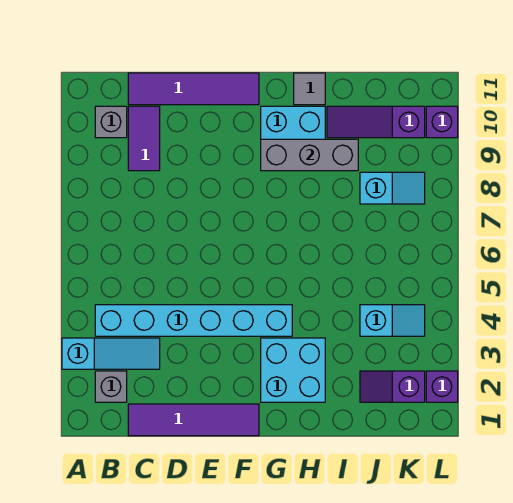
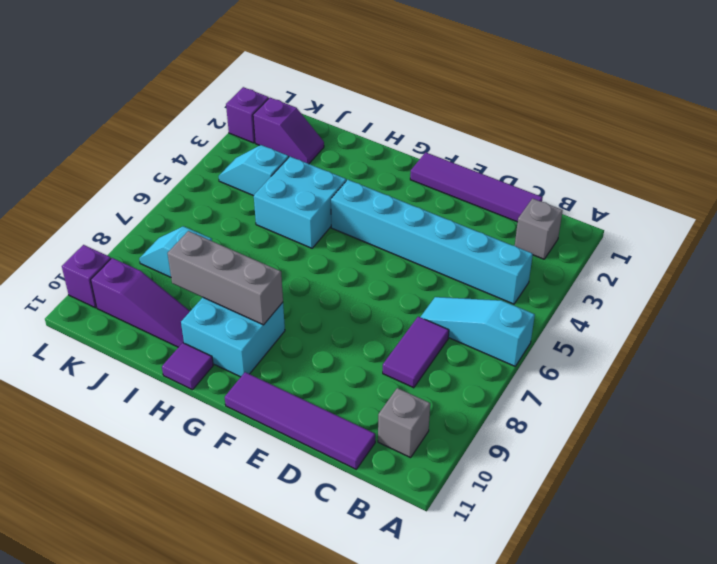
cyan slope A3:C3 level 1 top A -> cyan slope A6:C6 level 1 top A
purple tile C9:C10 level 1 -> purple tile C7:C8 level 1
cyan brick G2:H3 level 1 -> cyan brick H4:I5 level 1
grey tile H11 level 1 -> purple tile H11 level 1

